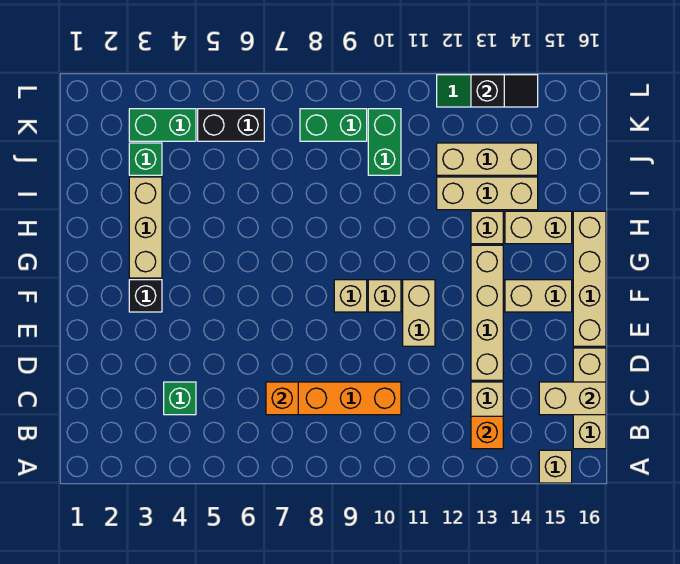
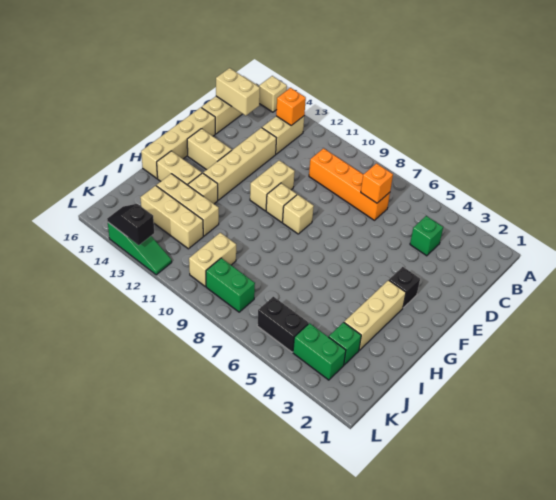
green brick J10:K10 level 1 -> tan brick J10:K10 level 1

